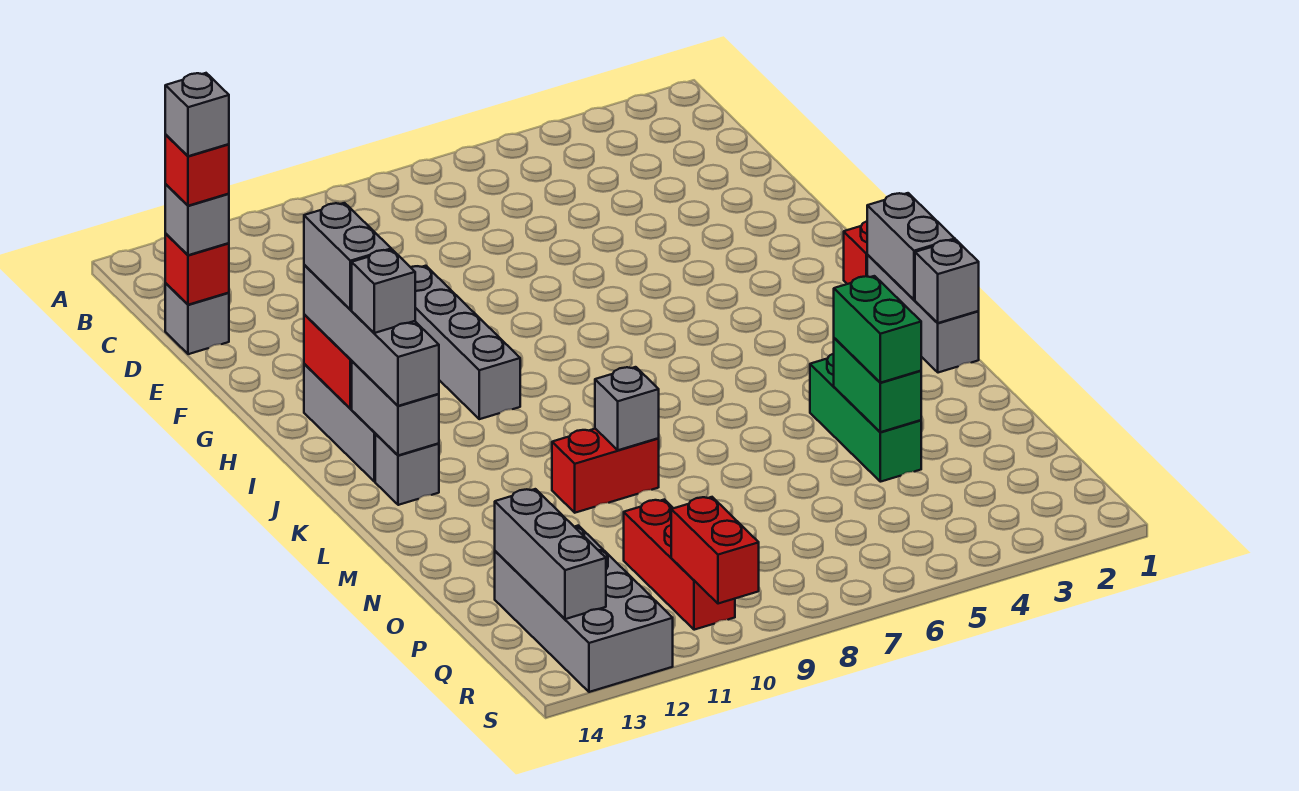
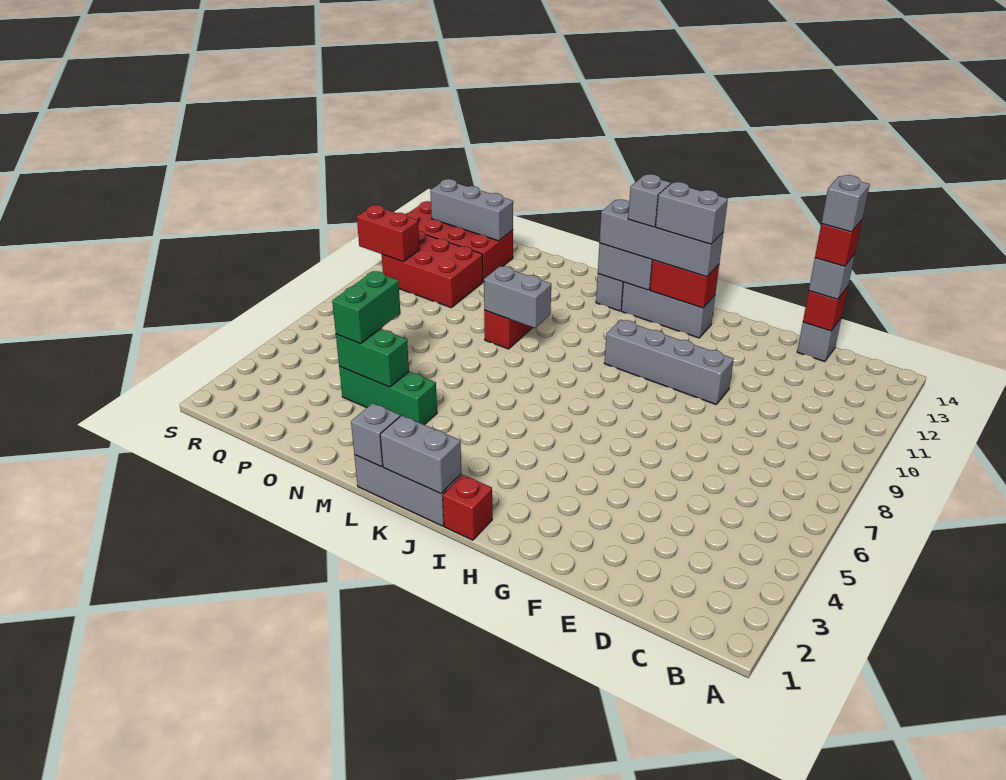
grey brick M9 level 2 -> grey brick L9:M9 level 2
green brick N4:O4 level 3 -> green brick O4:O5 level 3
red brick P10:R10 level 1 -> red brick P10:R11 level 1
grey brick P12:S13 level 1 -> red brick P12:S13 level 1

